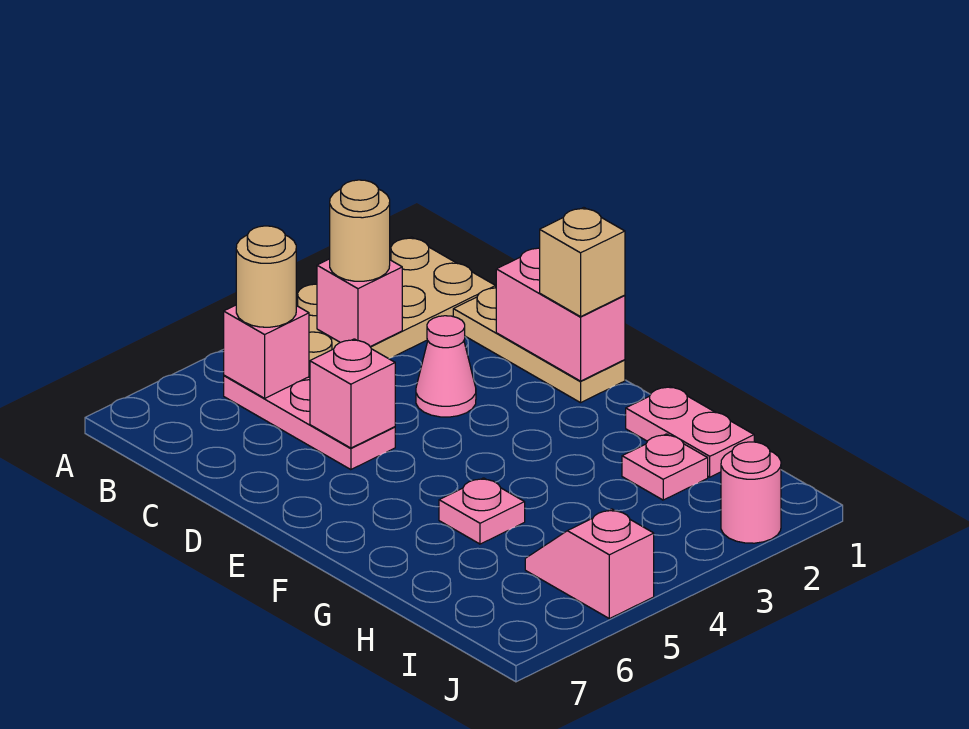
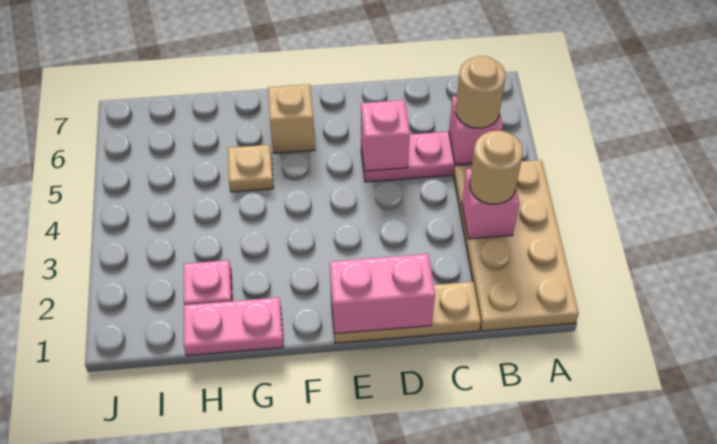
pink cone D3 level 1 -> none
tan brick E1 level 3 -> tan brick F6 level 1
pink plate G5 level 1 -> tan plate G5 level 1
pink slope I5:J5 level 1 top J -> none
pink round brick J2 level 1 -> none

